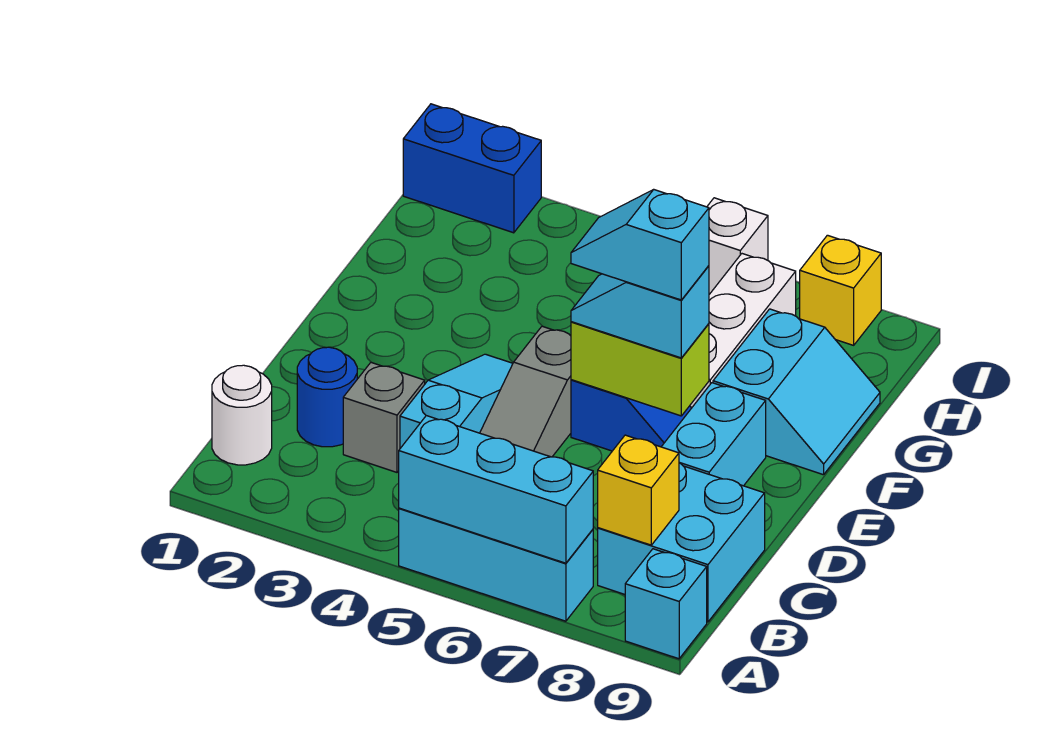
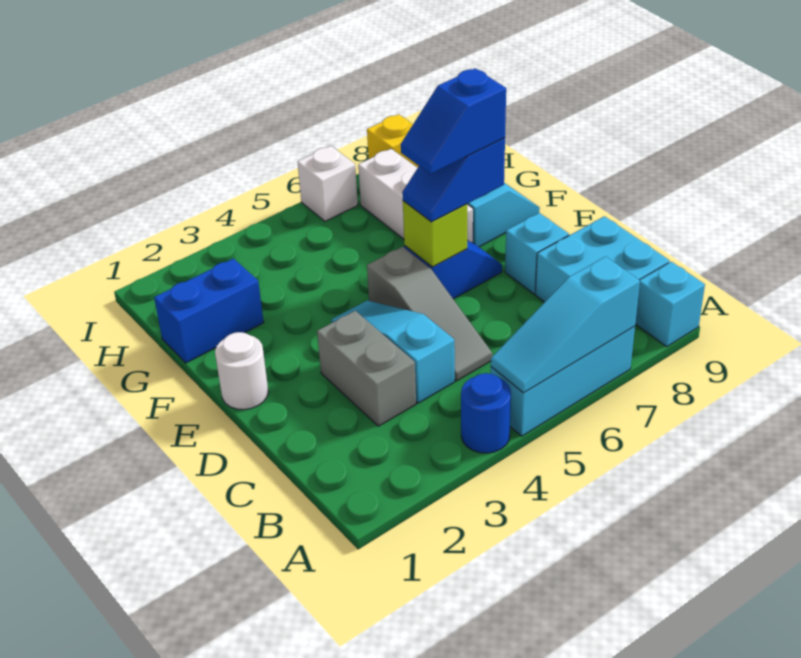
cyan brick A5:A7 level 2 -> cyan slope A5:A7 level 2 top 7
white round brick B1 level 1 -> white round brick E1 level 1
yellow brick B8 level 2 -> none
blue round brick C2 level 1 -> blue round brick A4 level 1
grey brick C3 level 1 -> grey brick C3:D3 level 1
cyan brick D8:E8 level 1 -> cyan brick D8 level 1
lime brick E6:E7 level 2 -> lime brick E6 level 2
cyan slope E6:E7 level 3 top 7 -> blue slope E6:E7 level 3 top 7
cyan slope E6:E7 level 4 top 7 -> blue slope E6:E7 level 4 top 7
blue brick I1:I2 level 1 -> blue brick G1:G2 level 1

